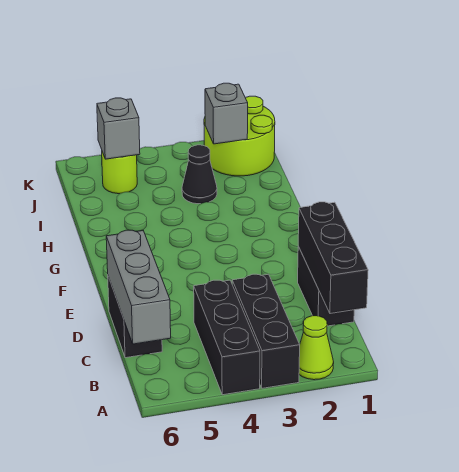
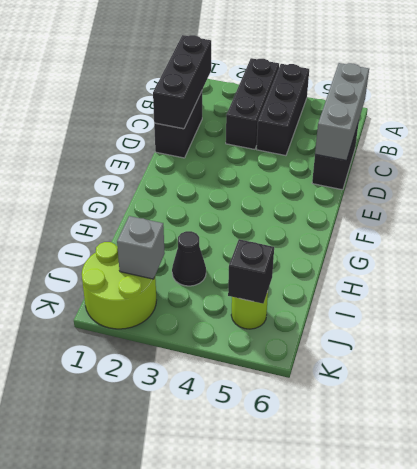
lime cone A2 level 1 -> none
grey brick J5 level 2 -> black brick J5 level 2

